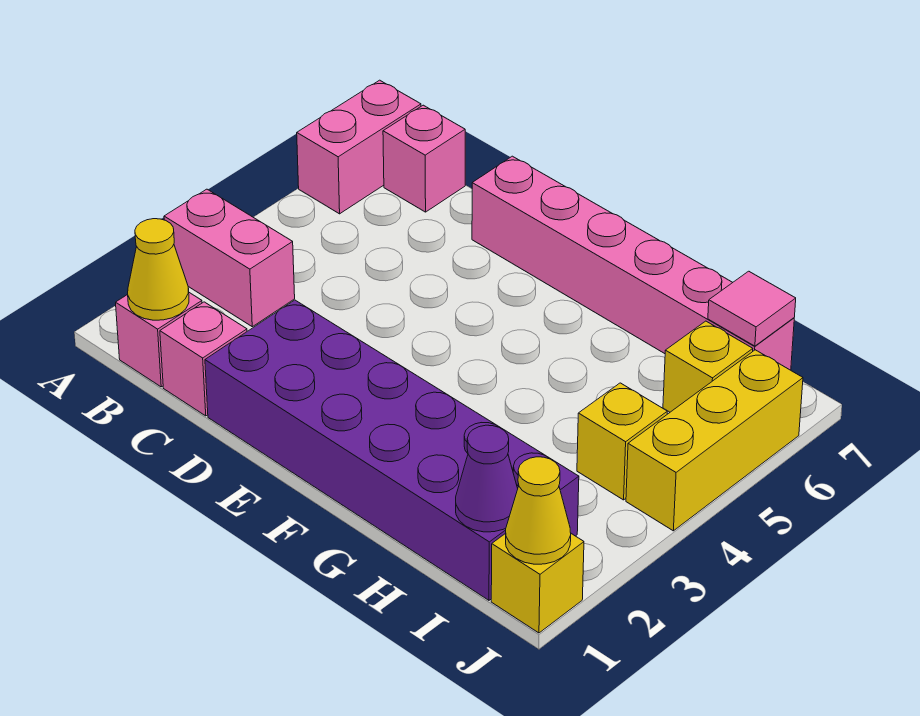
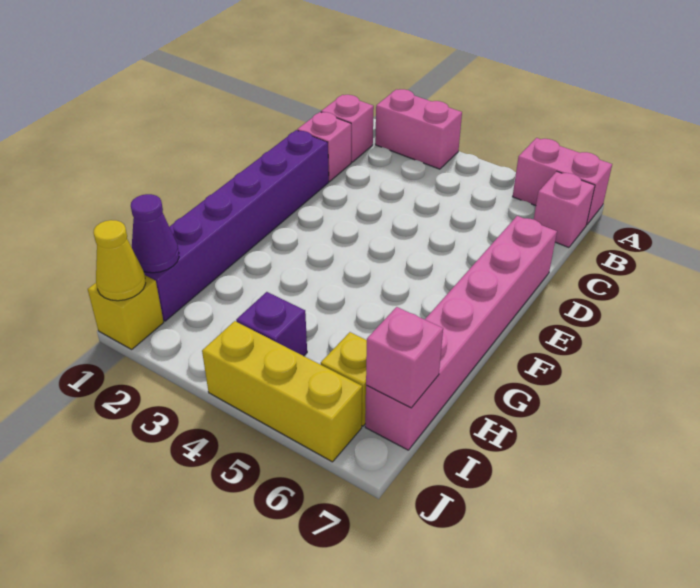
pink brick A3:B3 level 1 -> pink brick A2:A3 level 1
yellow cone B1 level 2 -> none
purple brick D1:I2 level 1 -> purple brick D1:I1 level 1
yellow brick I4 level 1 -> purple brick I4 level 1
pink tile I7 level 2 -> pink brick I7 level 2

